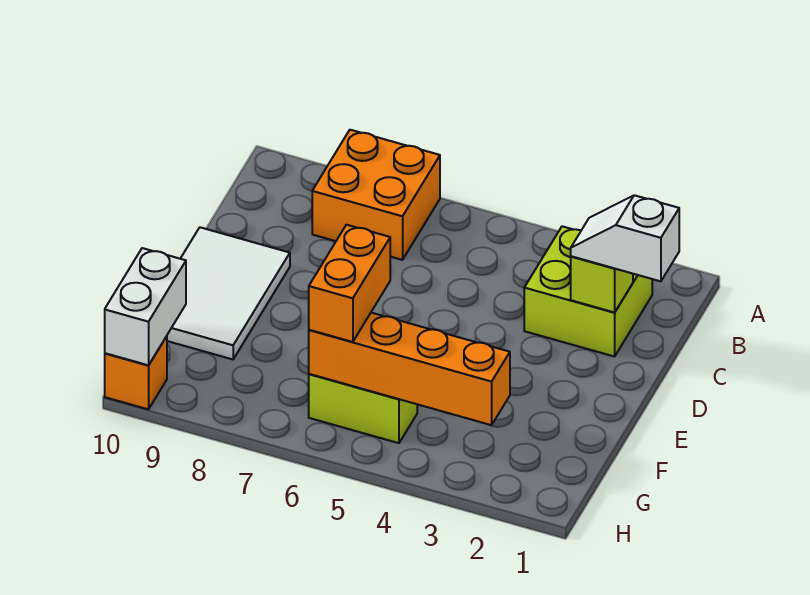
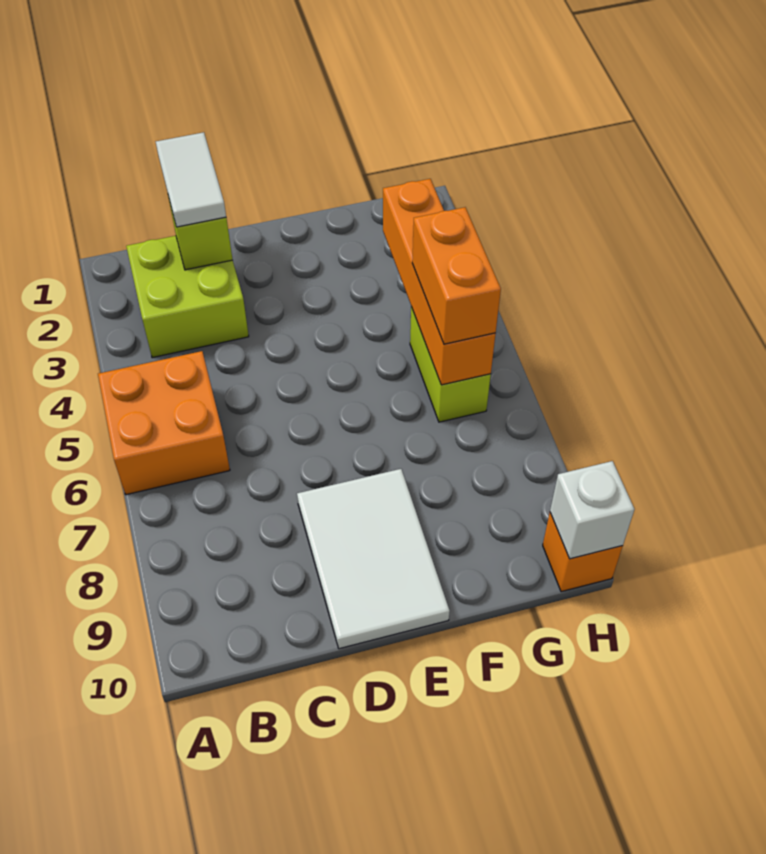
orange brick A7:B8 level 1 -> orange brick A5:B6 level 1
white slope C1:C2 level 3 top 1 -> white tile C1:C2 level 3
white tile D9:F10 level 1 -> white tile D8:E10 level 1
orange brick F6:G6 level 3 -> orange brick G5:G6 level 3
white brick G10:H10 level 2 -> white brick H10 level 2

